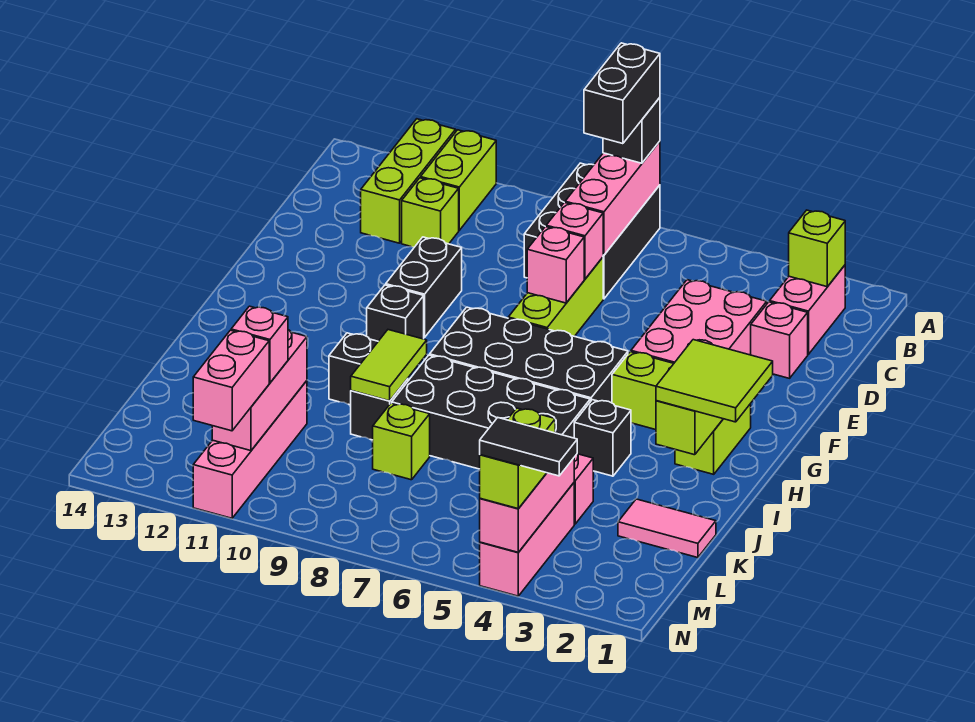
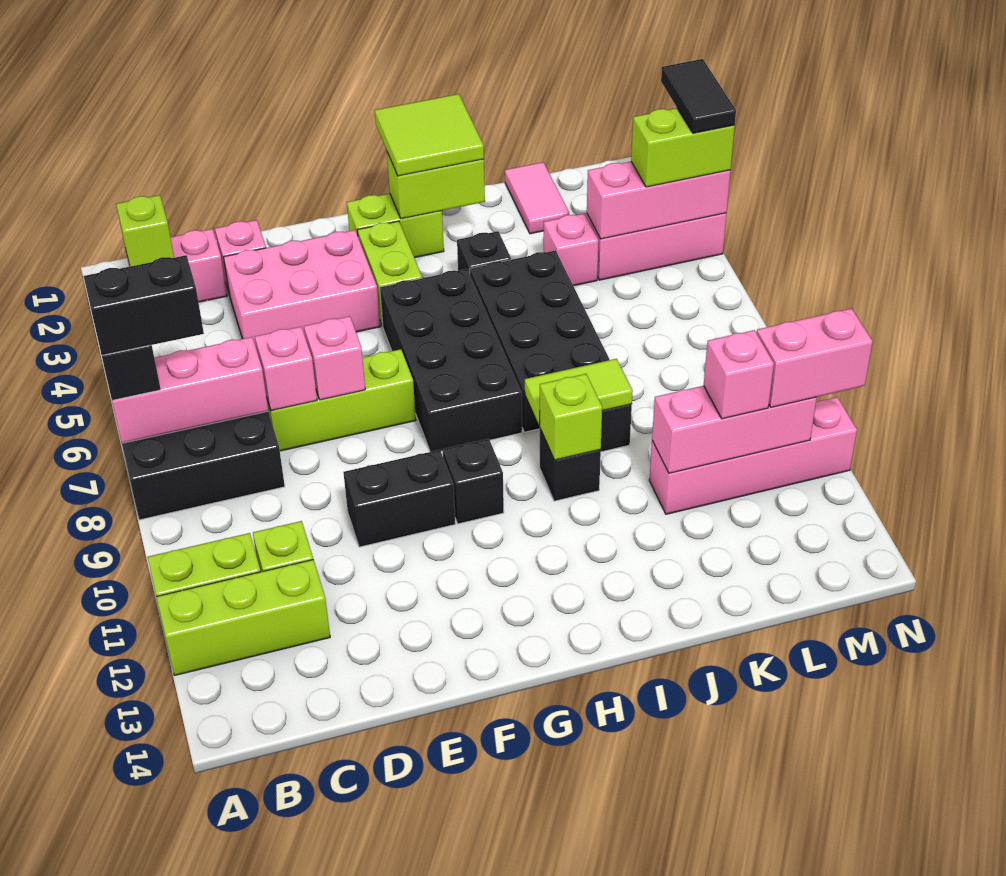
lime brick K8 level 1 -> lime brick I10 level 2

